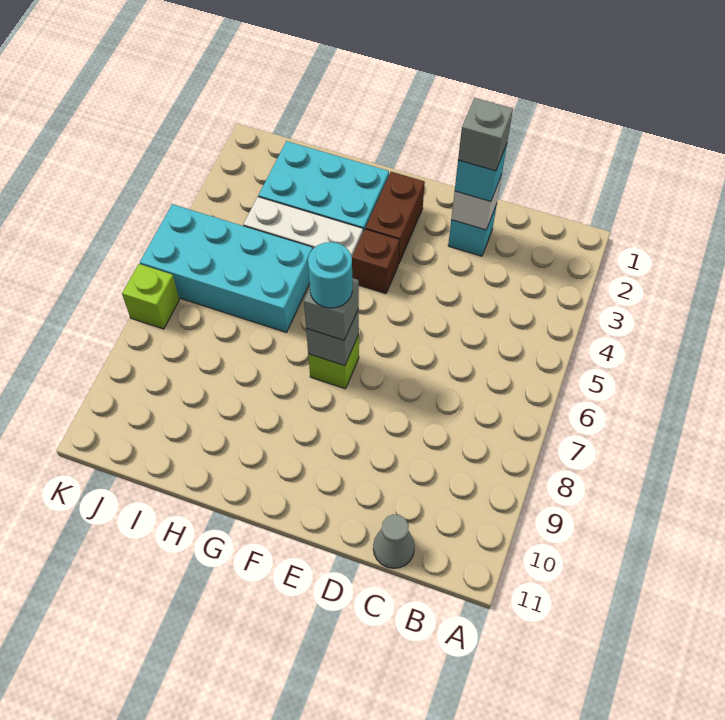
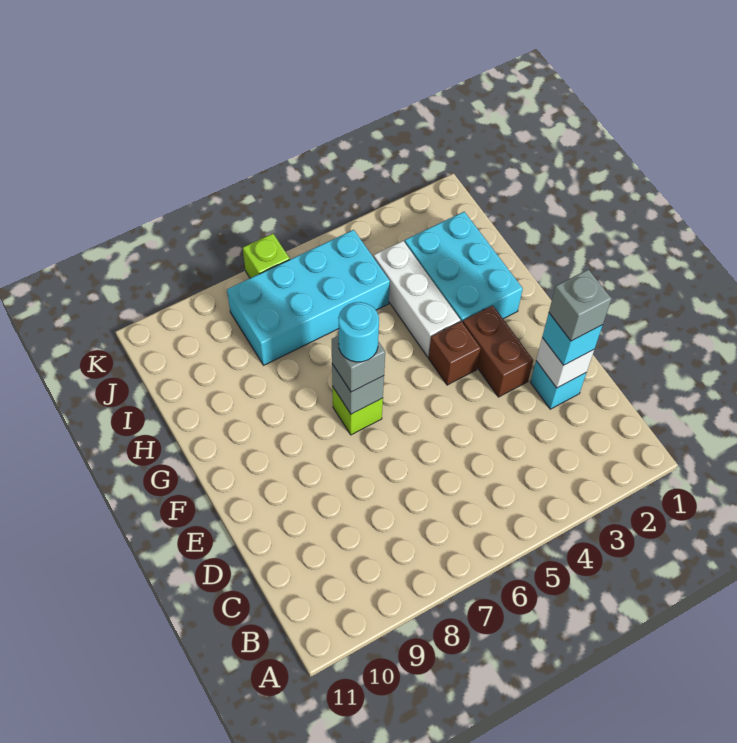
grey cone C11 level 1 -> none
brown brick F2:F3 level 1 -> brown brick E3:F3 level 1
cyan brick H5:K6 level 1 -> cyan brick I5:J8 level 1

